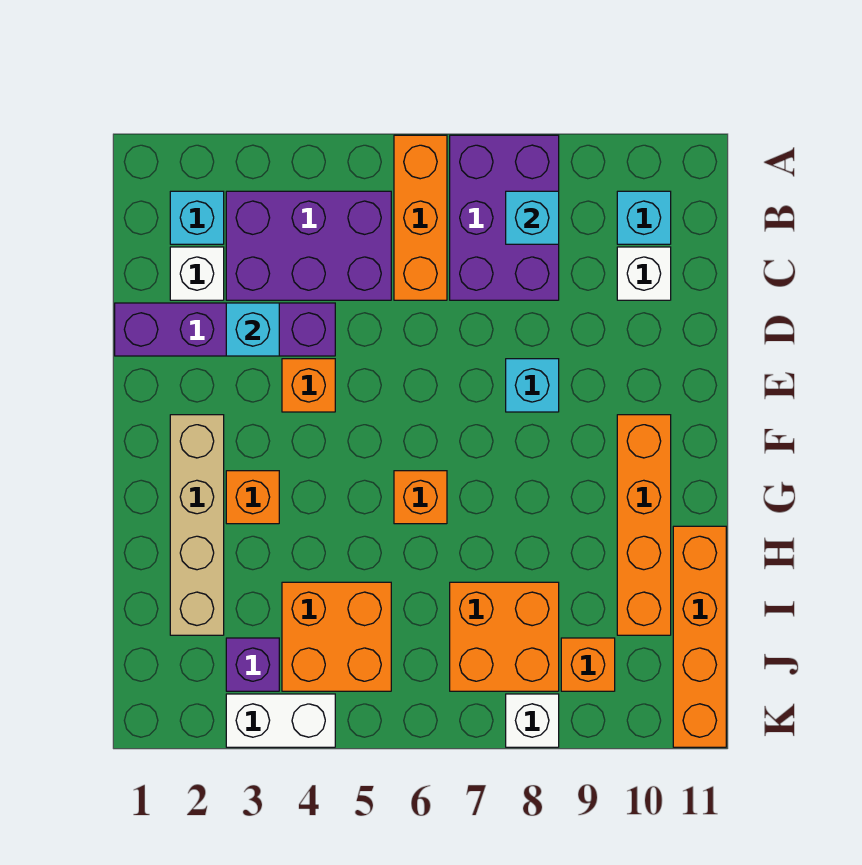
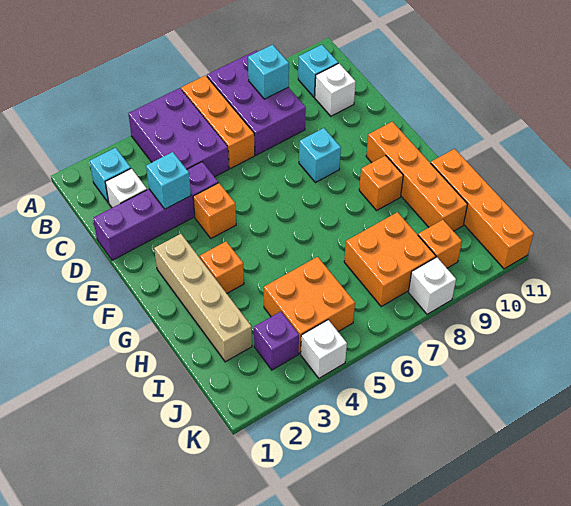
purple brick B3:C5 level 1 -> purple brick A4:C5 level 1
orange brick G6 level 1 -> orange brick G9 level 1
white brick K3:K4 level 1 -> white brick K4 level 1

